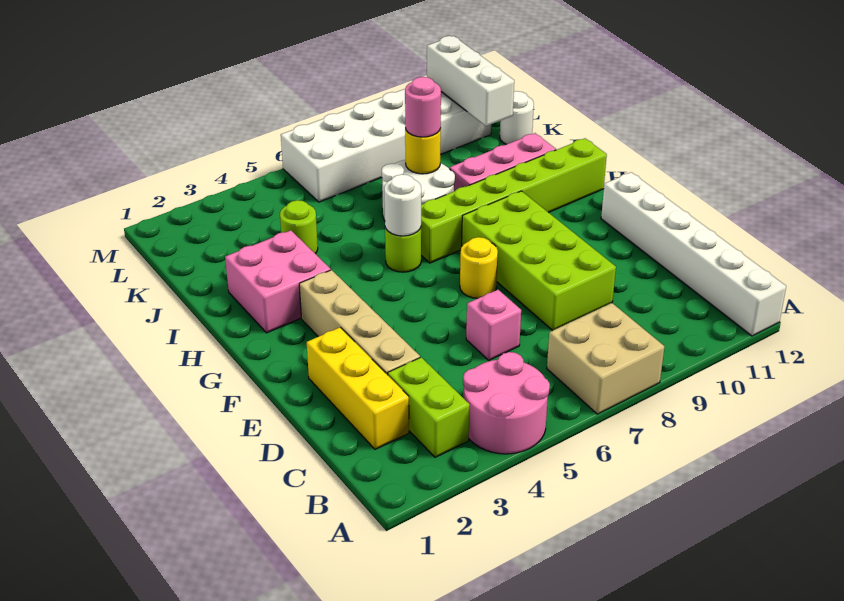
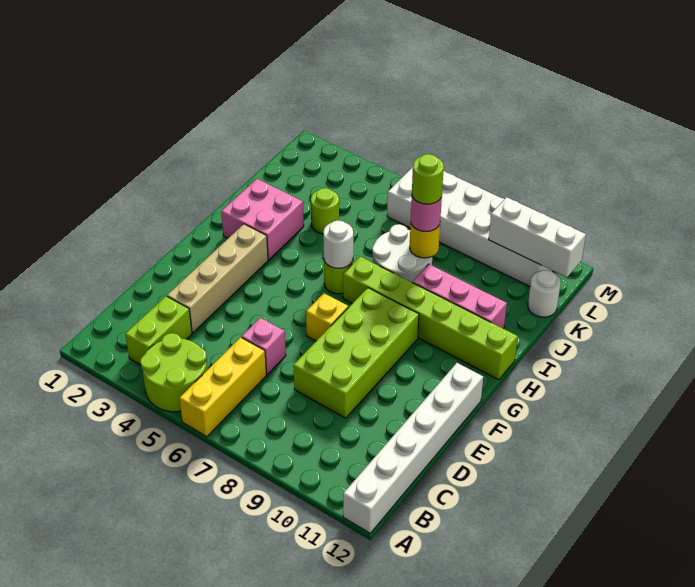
pink round brick A4:B5 level 1 -> lime round brick A4:B5 level 1
tan brick A7:B8 level 1 -> none
yellow brick C2:E2 level 1 -> yellow brick A6:C6 level 1
yellow round brick F7 level 1 -> yellow brick F7 level 1
none -> lime round brick J8 level 4
white brick K11:M11 level 2 -> white brick L10:L12 level 2

